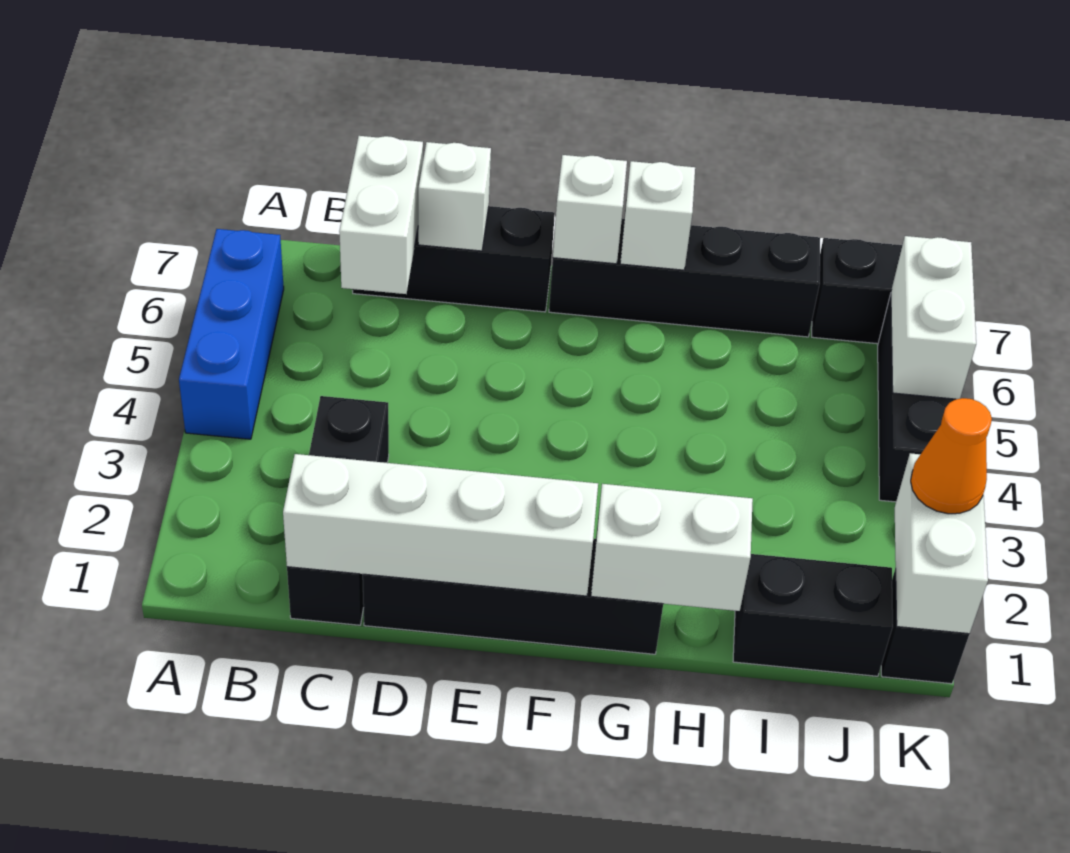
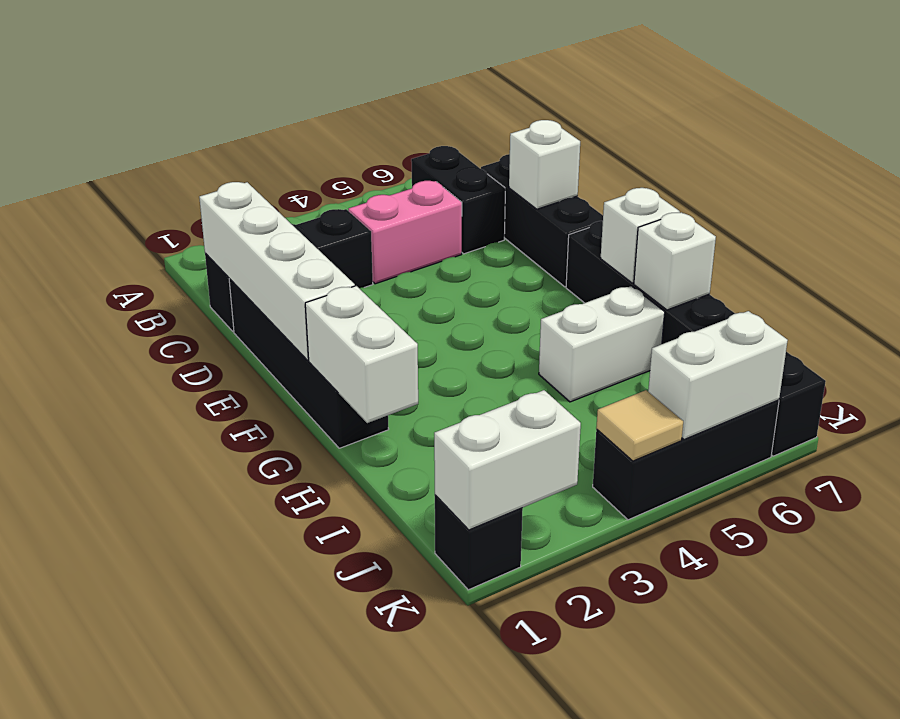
blue brick A4:A6 level 1 -> none
none -> pink brick C4:C5 level 1
white brick C6:C7 level 2 -> white brick H5:H6 level 1
white brick F7 level 2 -> white brick H7 level 2
black brick I1:J1 level 1 -> black brick B6:C6 level 1
orange cone K2 level 3 -> none
none -> tan tile K4 level 2

